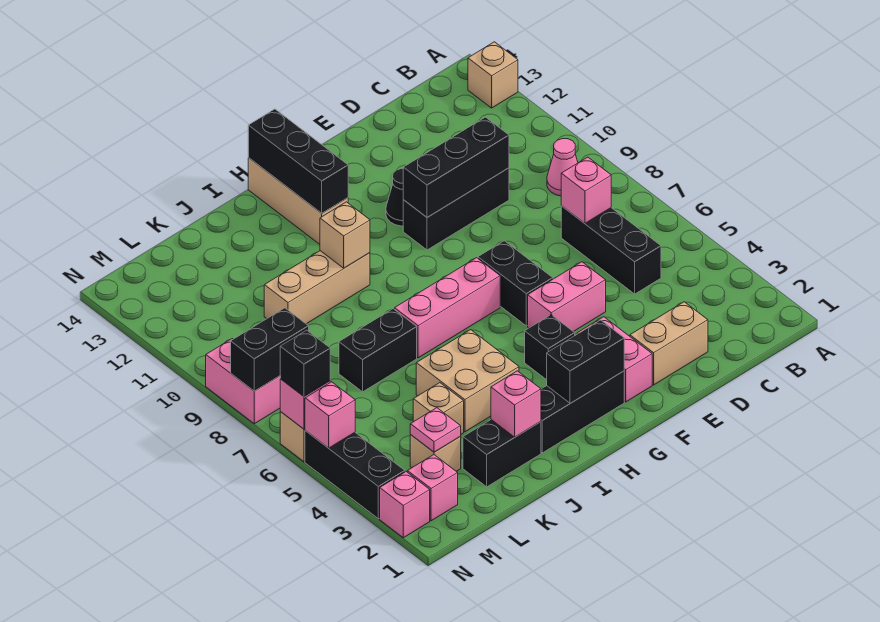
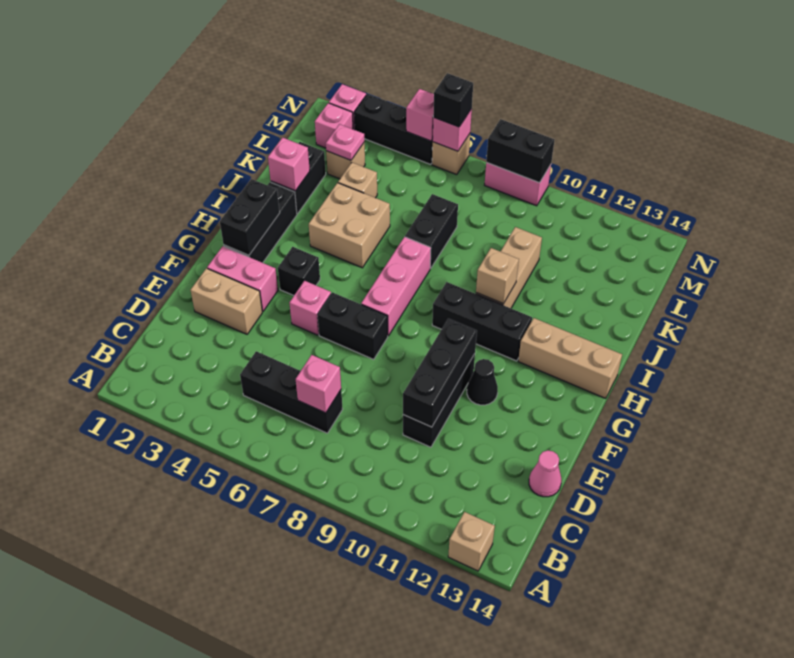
pink cone B9 level 1 -> pink cone D14 level 1
tan brick D2:E2 level 1 -> tan brick E2:E3 level 1
pink brick E5:F5 level 1 -> pink brick F5 level 1
black brick H12:H14 level 2 -> black brick H9:H11 level 1
black brick M8:N8 level 2 -> black brick N8:N9 level 2

